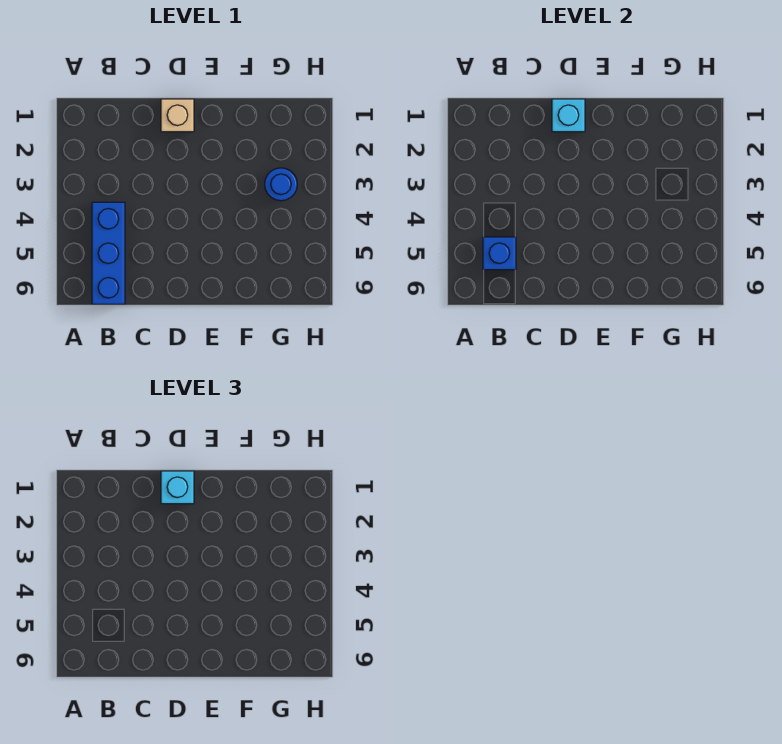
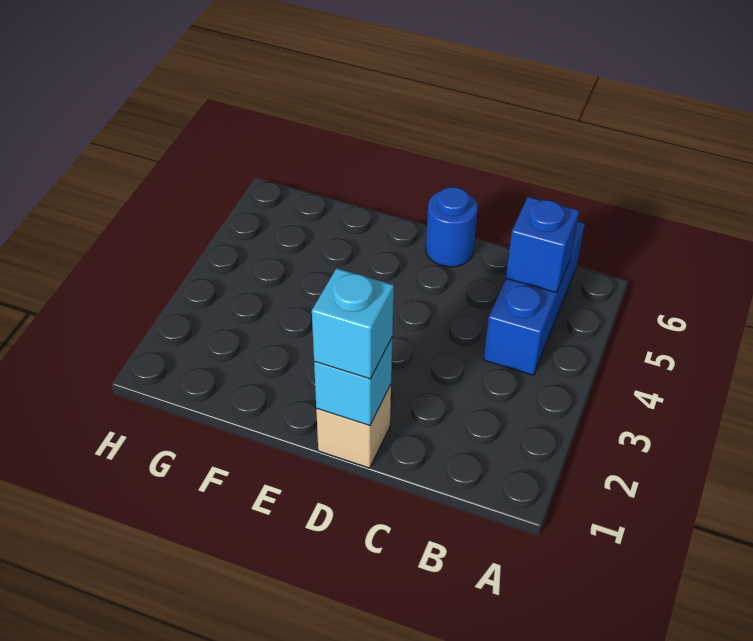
blue round brick G3 level 1 -> blue round brick D6 level 1

